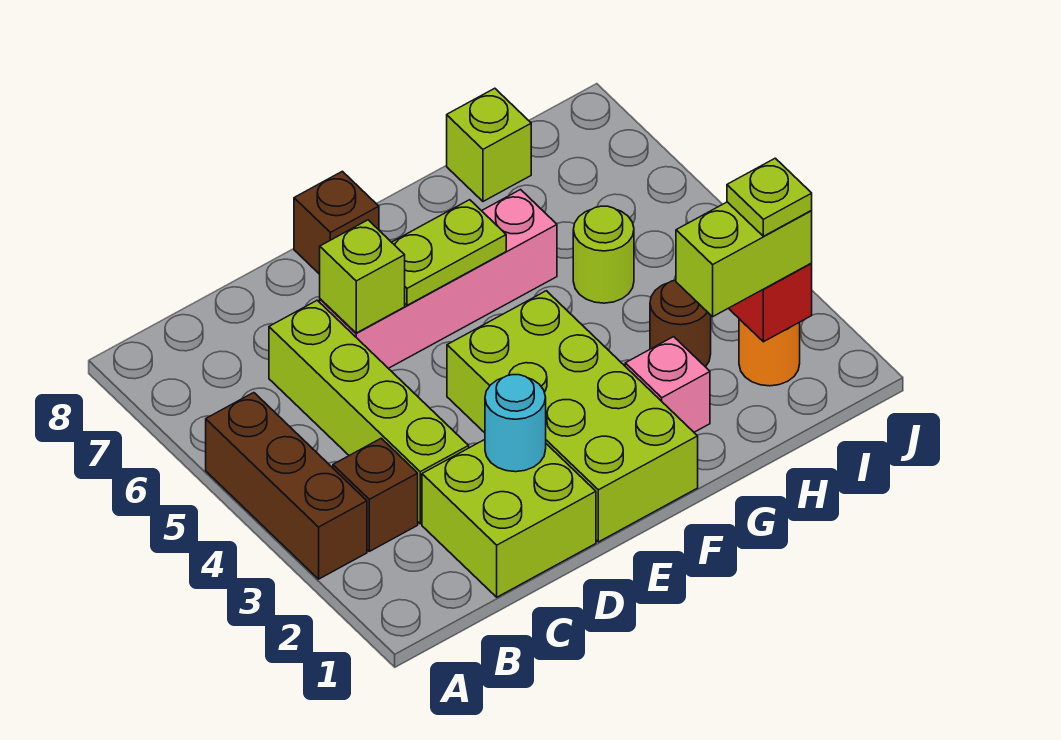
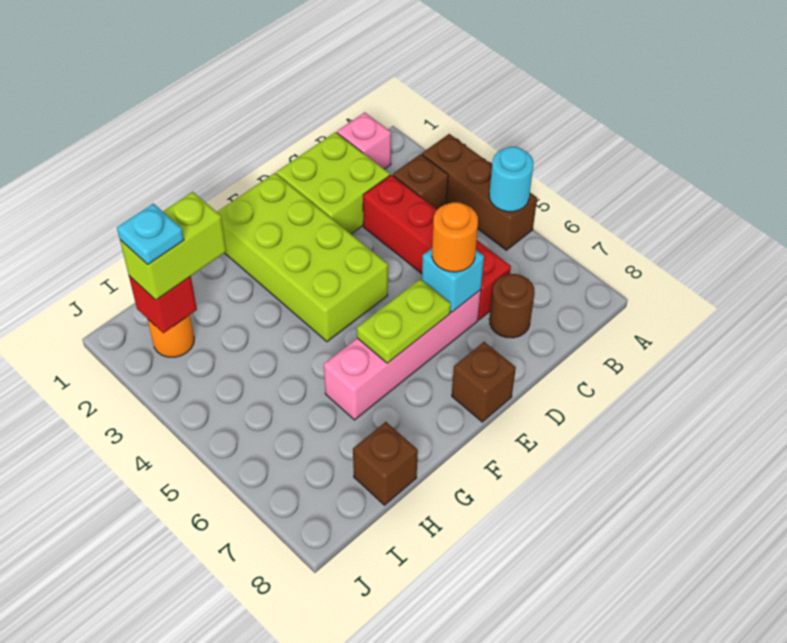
lime brick C3:C6 level 1 -> red brick C3:C6 level 1
cyan round brick D2 level 2 -> cyan round brick A5 level 2
lime brick D6 level 2 -> cyan brick D6 level 2
none -> orange round brick D6 level 3
pink brick G2 level 1 -> pink brick B1 level 1
brown round brick H3 level 1 -> brown round brick C7 level 1
lime round brick H5 level 1 -> none
lime brick H8 level 1 -> brown brick H8 level 1
lime plate I2 level 4 -> cyan plate I2 level 4

